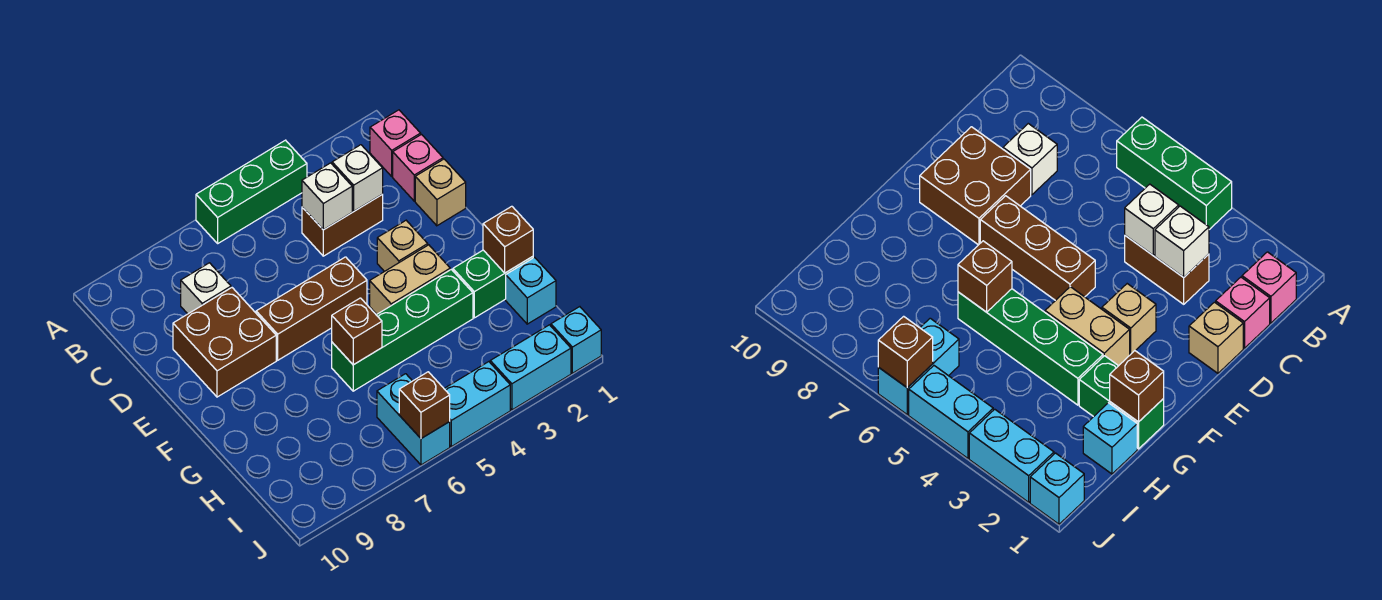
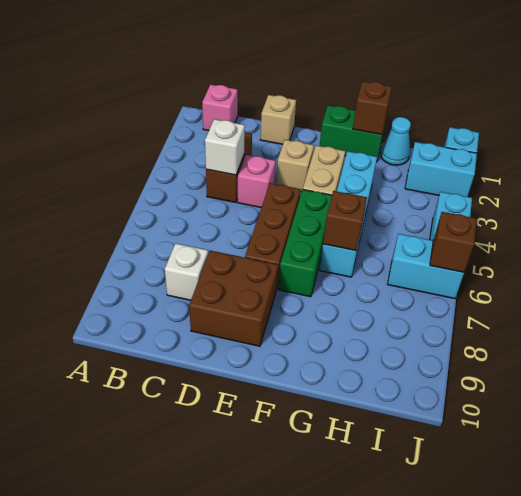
green brick A4:A6 level 1 -> green brick F5:F7 level 1
pink brick C1 level 1 -> pink brick D4 level 1
white brick C3 level 2 -> none
green brick G1:G2 level 1 -> green brick F1:G1 level 1
green brick G3:G6 level 1 -> cyan brick G3:G6 level 1
cyan brick H1 level 1 -> cyan cone H1 level 1
cyan brick J2:J3 level 1 -> cyan brick I2:J2 level 1

